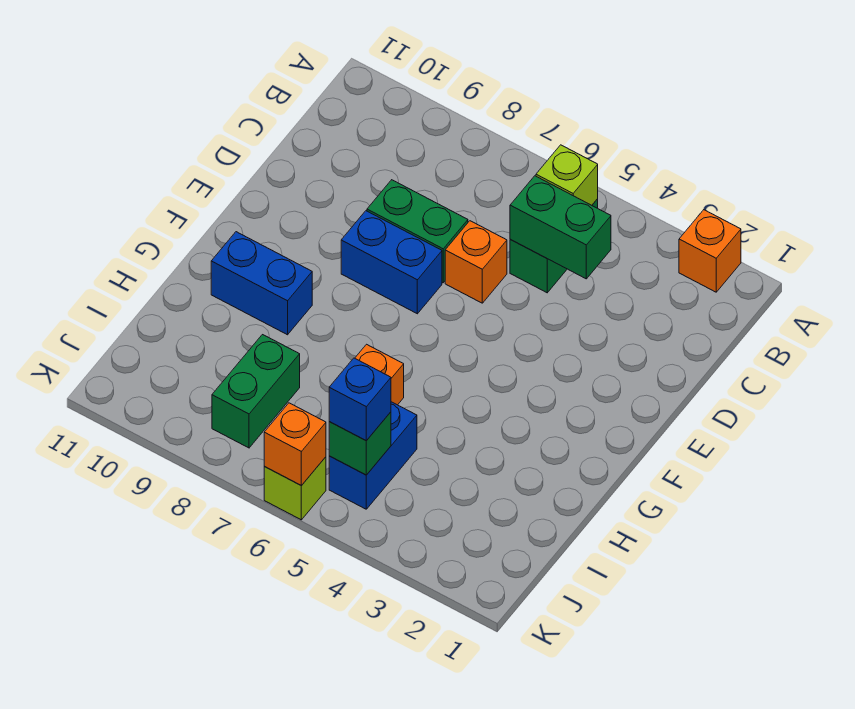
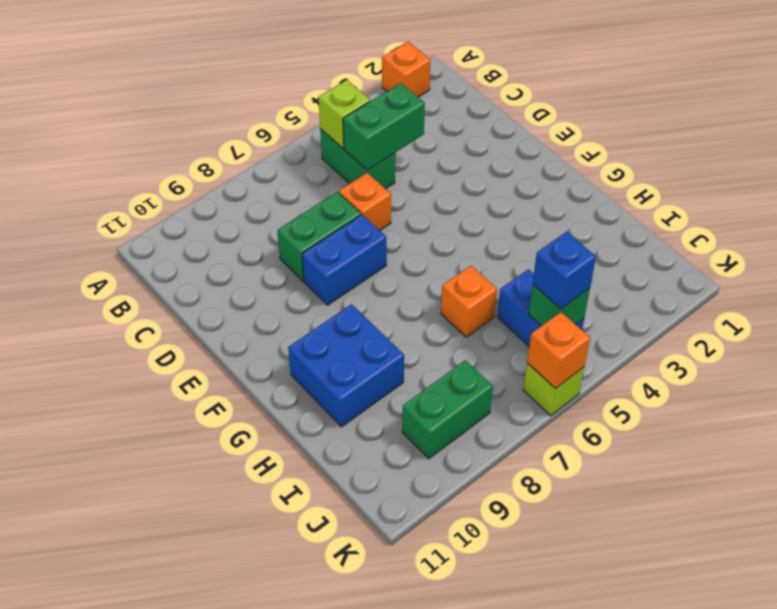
blue brick G9:G10 level 1 -> blue brick G9:H10 level 1
green brick I8:J8 level 1 -> green brick J8:J9 level 1

